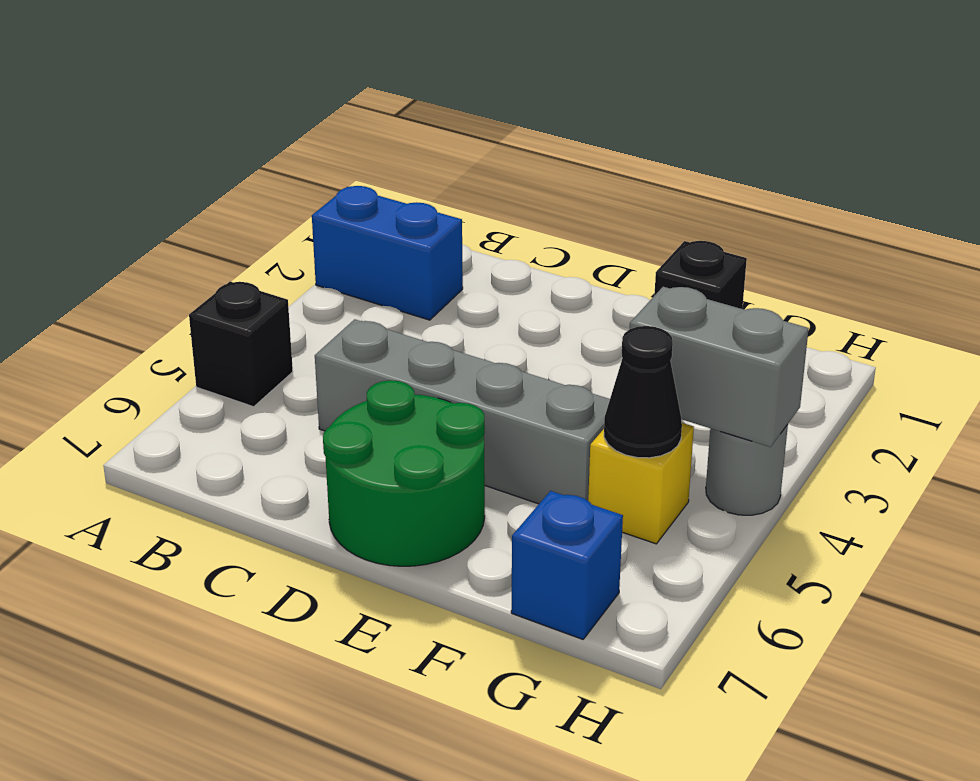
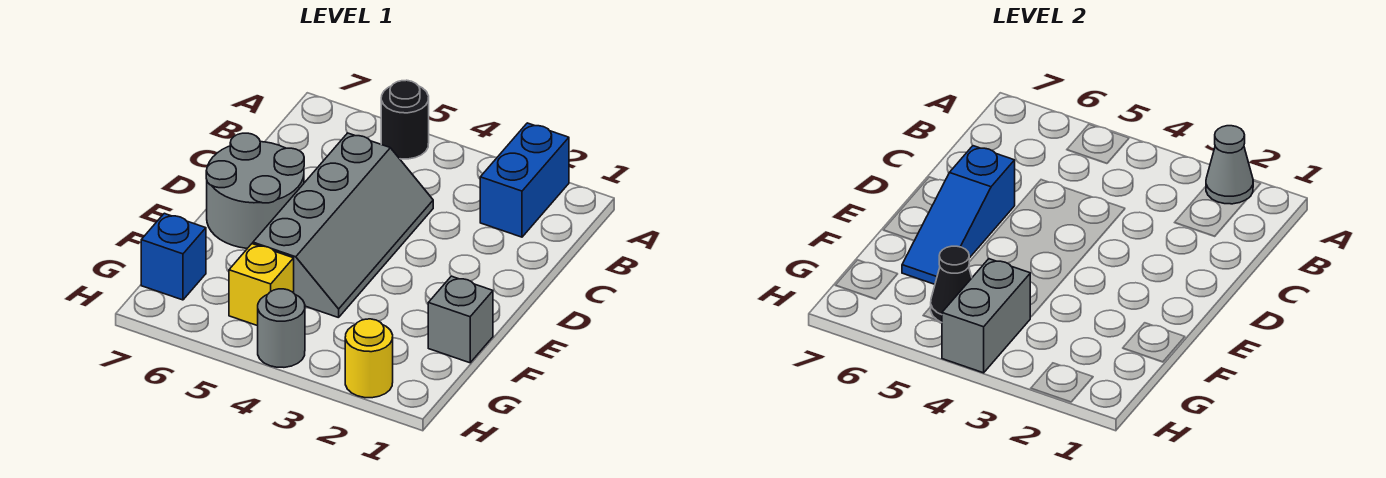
none -> grey cone A2 level 2
black brick A5 level 1 -> black round brick A5 level 1
green round brick D6:E7 level 1 -> grey round brick D6:E7 level 1
none -> blue slope D6:F6 level 2 top D
black brick F1 level 1 -> grey brick F1 level 1
none -> yellow round brick H2 level 1

